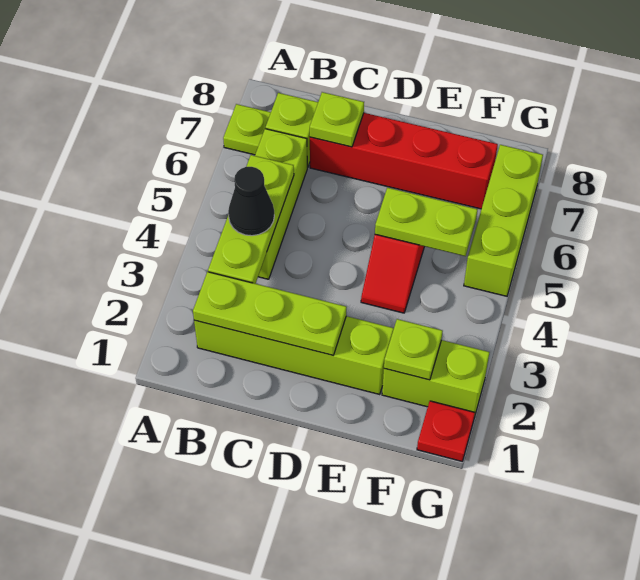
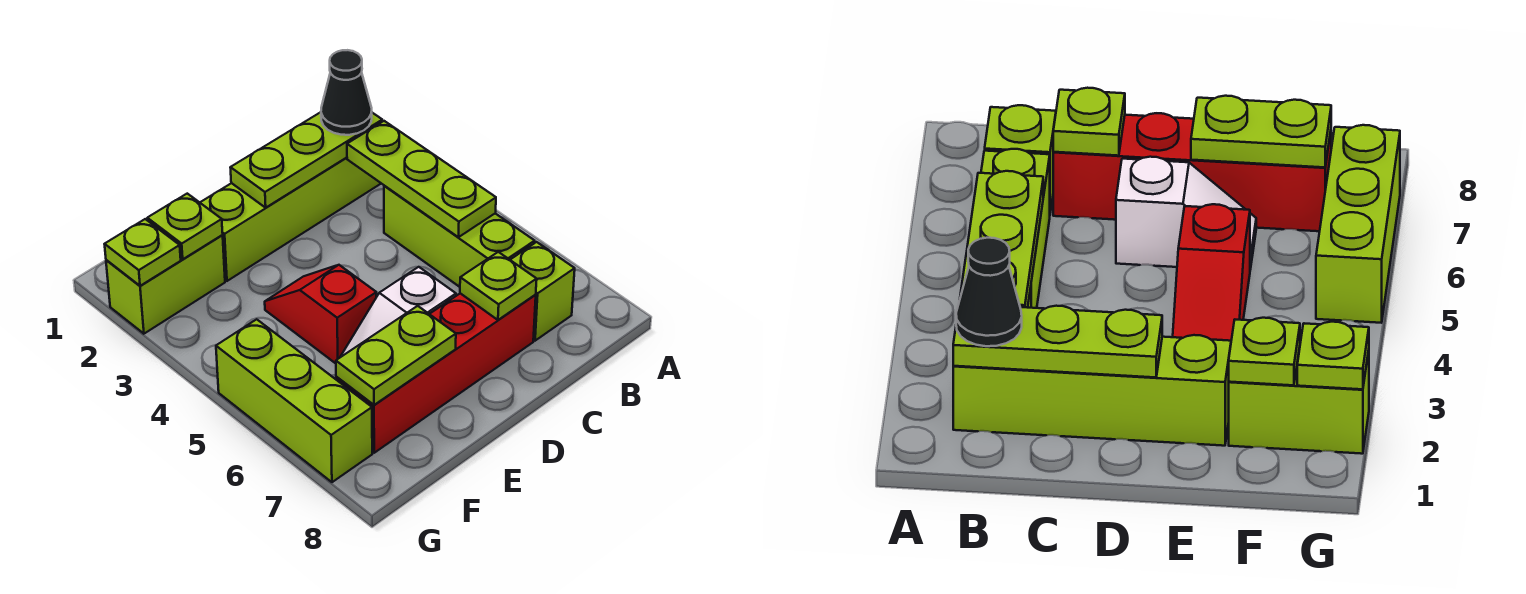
lime plate A7 level 1 -> lime plate G2 level 2
black cone B4 level 3 -> black cone B2 level 3
none -> white slope D6:E6 level 1 top D
lime plate E5:F5 level 2 -> lime plate E7:F7 level 2
red plate G1 level 1 -> none

